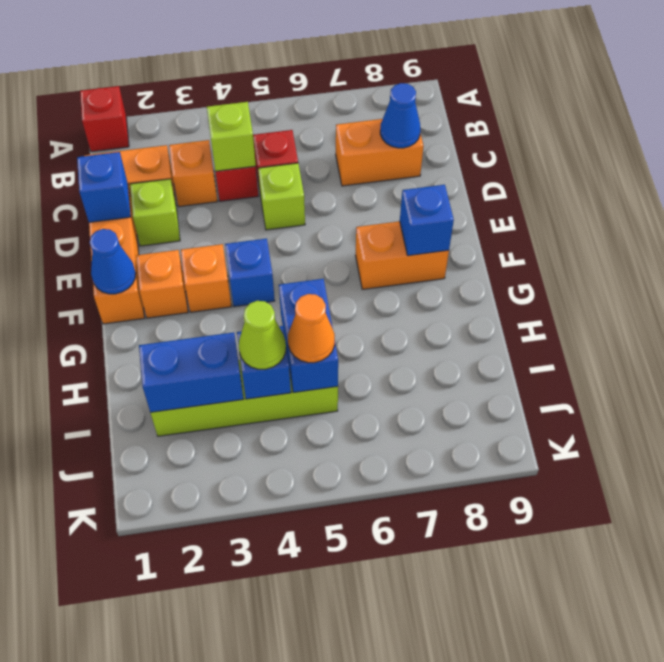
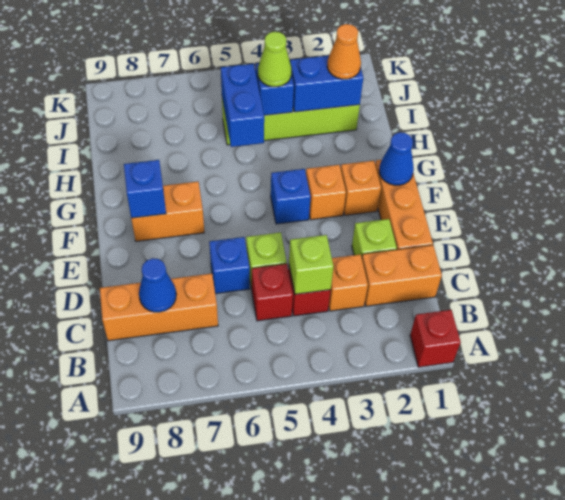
orange brick C7:C8 level 1 -> orange brick C7:C9 level 1
blue brick D1 level 2 -> blue brick D6 level 1
orange cone I5 level 3 -> orange cone I2 level 3

